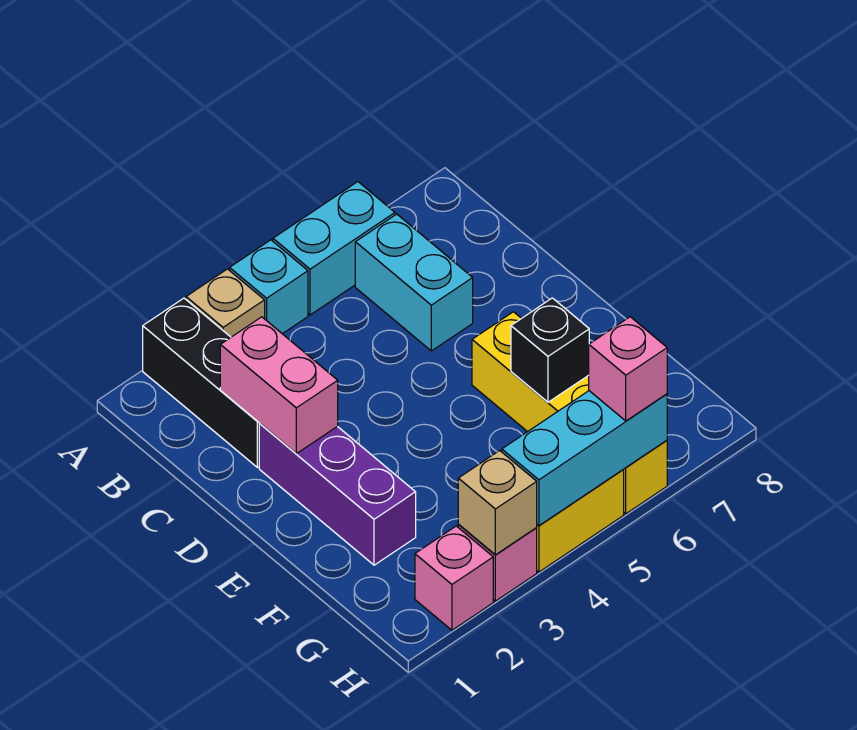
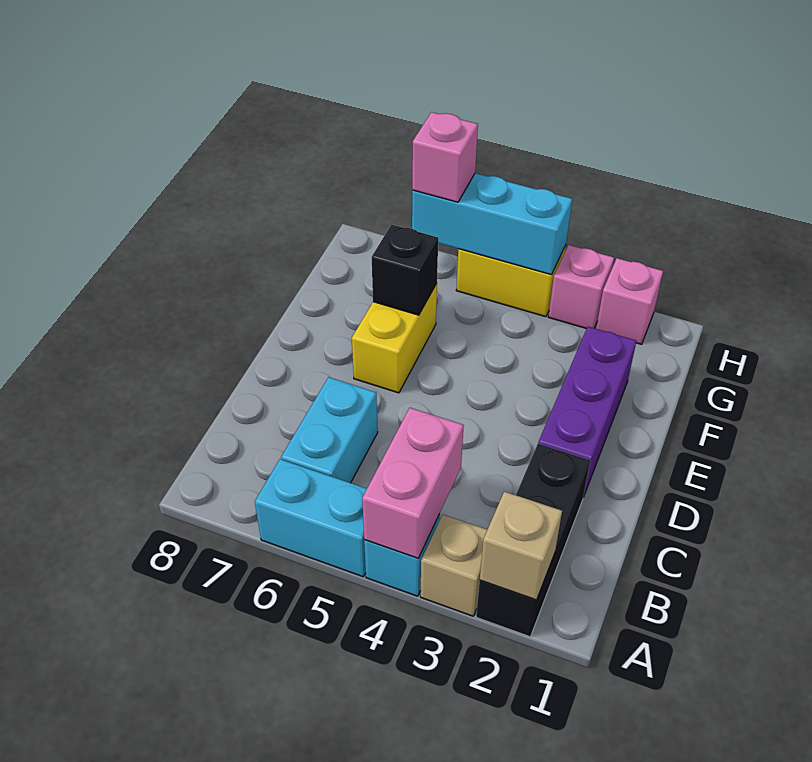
pink brick C2:D2 level 2 -> pink brick A4:B4 level 2
yellow brick E6:H6 level 1 -> yellow brick E6:F6 level 1
tan brick H3 level 2 -> tan brick A2 level 2

